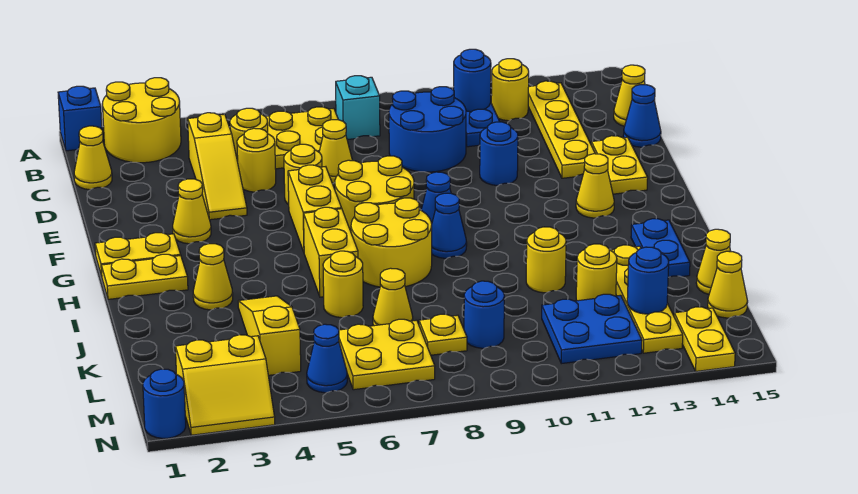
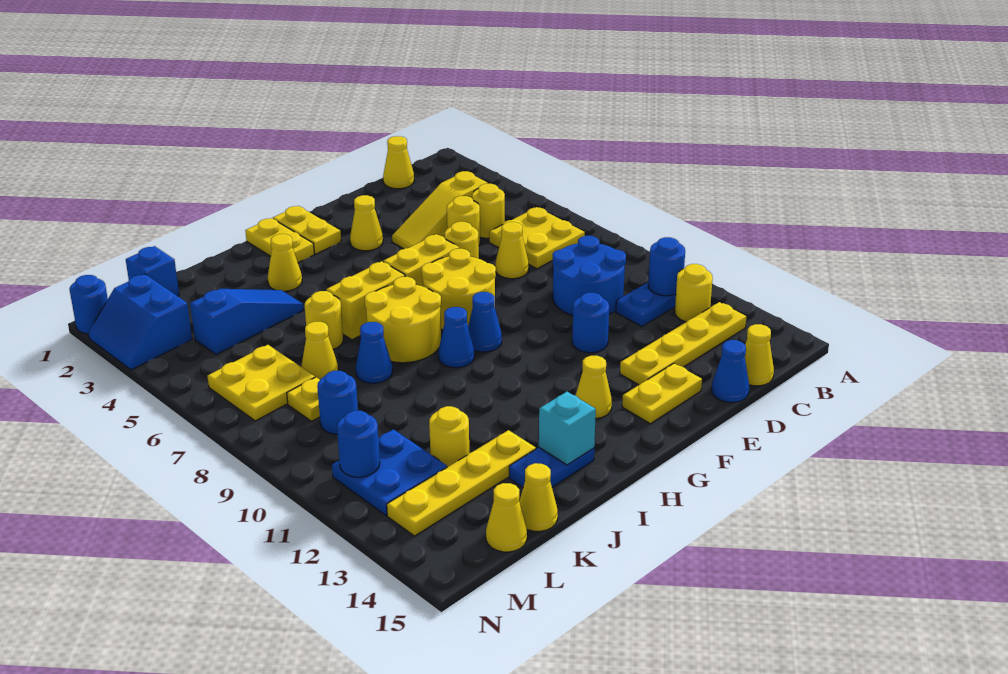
blue brick A1 level 1 -> blue brick L1 level 1
yellow round brick A2:B3 level 1 -> none
cyan brick B8 level 1 -> cyan brick I14 level 2
yellow slope J4:L4 level 1 top L -> blue slope J4:L4 level 1 top L
yellow round brick J11 level 1 -> none
blue round brick L13 level 2 -> blue round brick M11 level 2
yellow slope M2:N3 level 1 top M -> blue slope M2:N3 level 1 top M
blue cone M5 level 1 -> blue cone J8 level 1
yellow plate M14:N14 level 1 -> none

